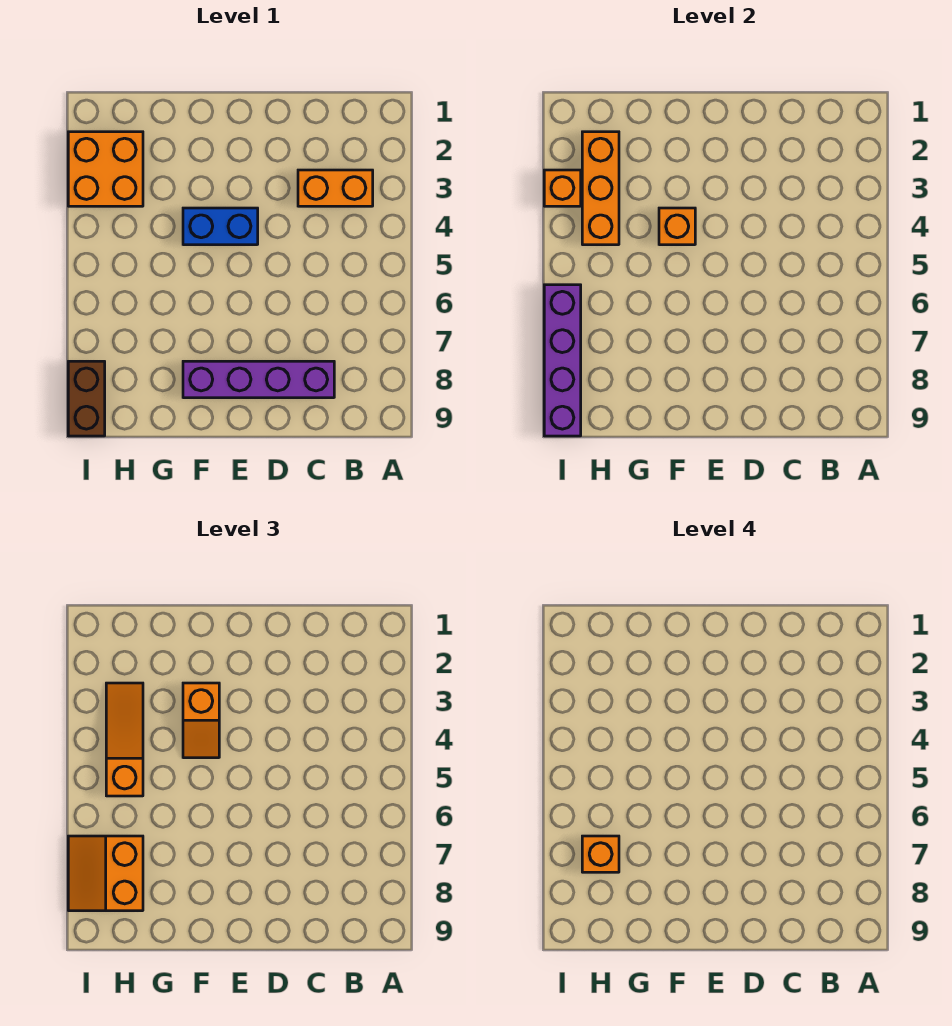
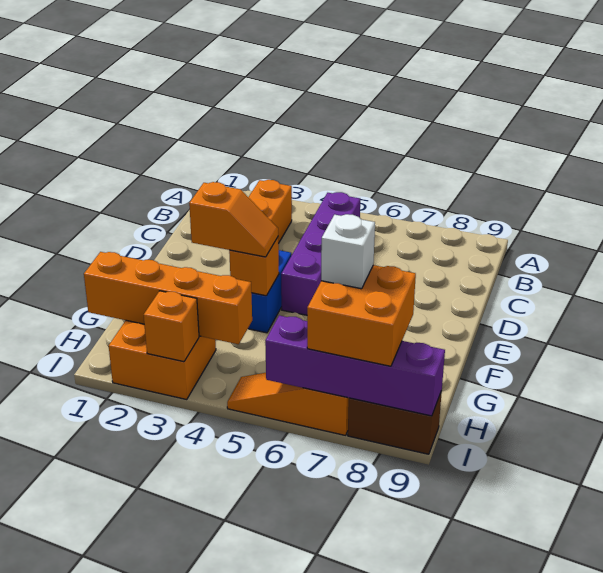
purple brick C8:F8 level 1 -> purple brick B5:E5 level 1
orange brick H2:H4 level 2 -> orange brick H1:H4 level 2
orange slope H3:H5 level 3 top 5 -> orange slope I5:I7 level 1 top 7
orange slope H7:I8 level 3 top H -> orange brick H7:I8 level 3
orange brick H7 level 4 -> white brick H7 level 4

